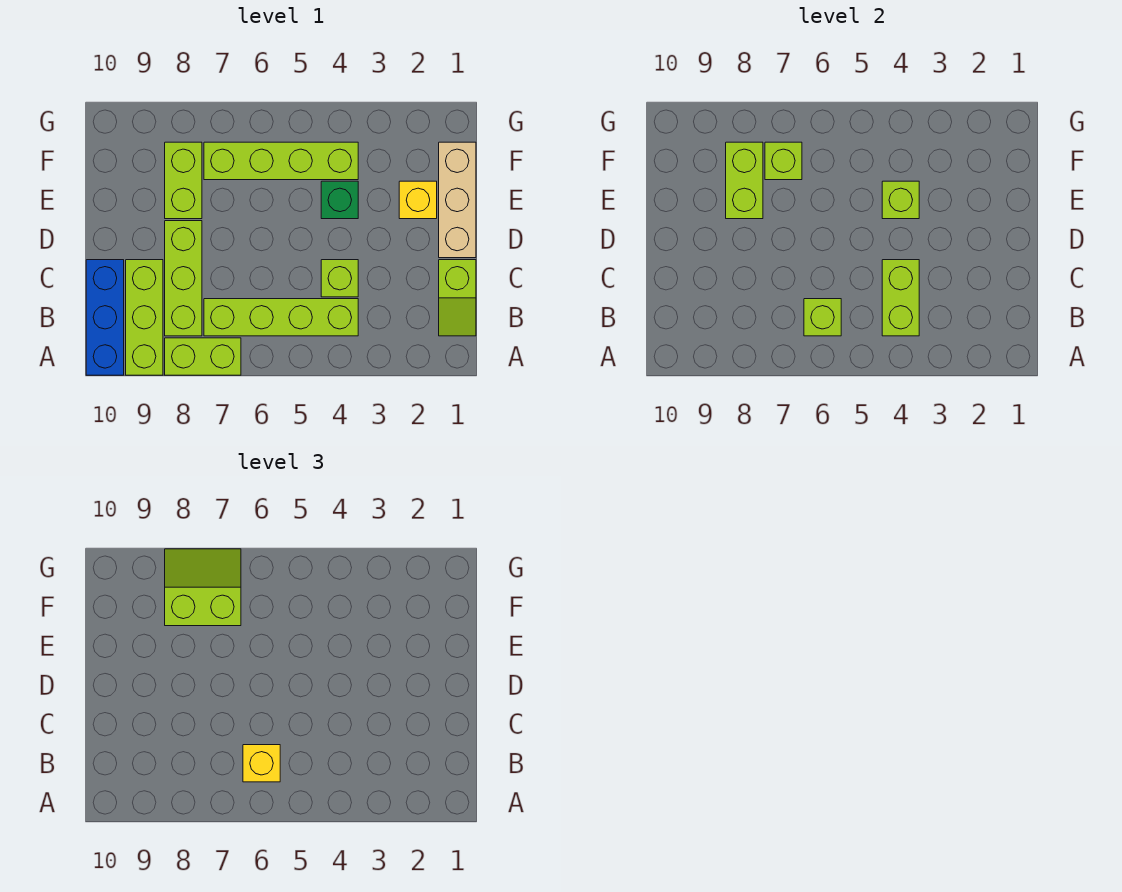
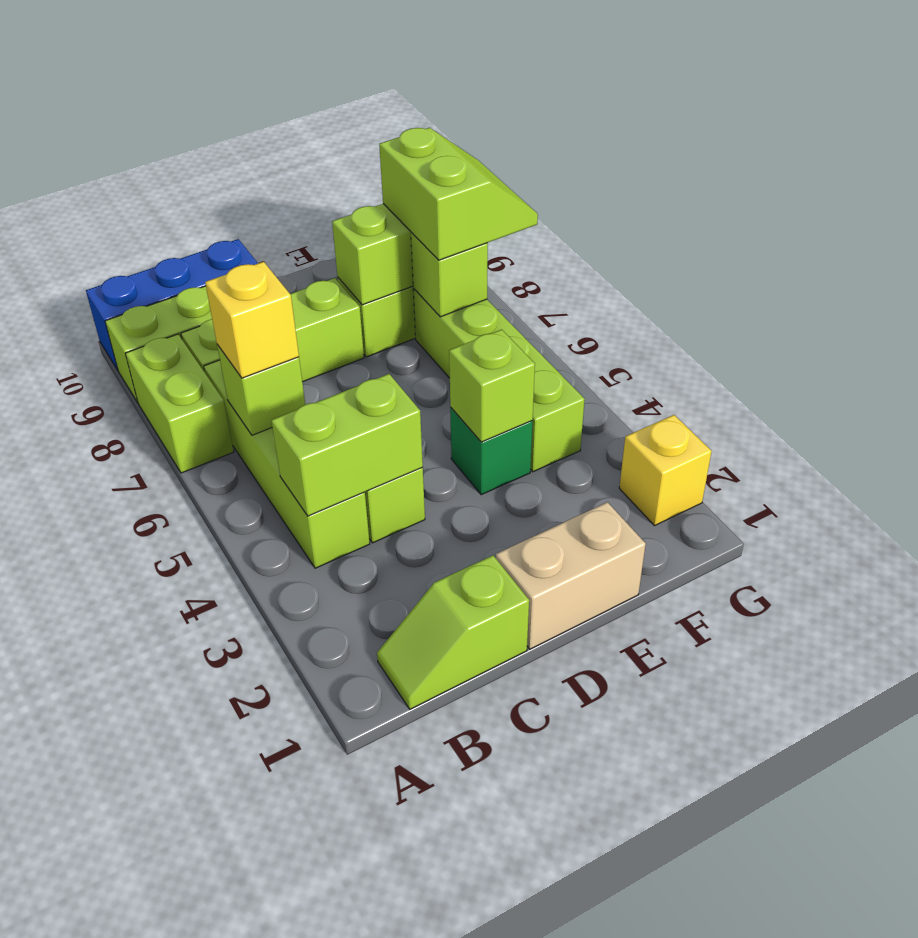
tan brick D1:F1 level 1 -> tan brick D1:E1 level 1
yellow brick E2 level 1 -> yellow brick G2 level 1

